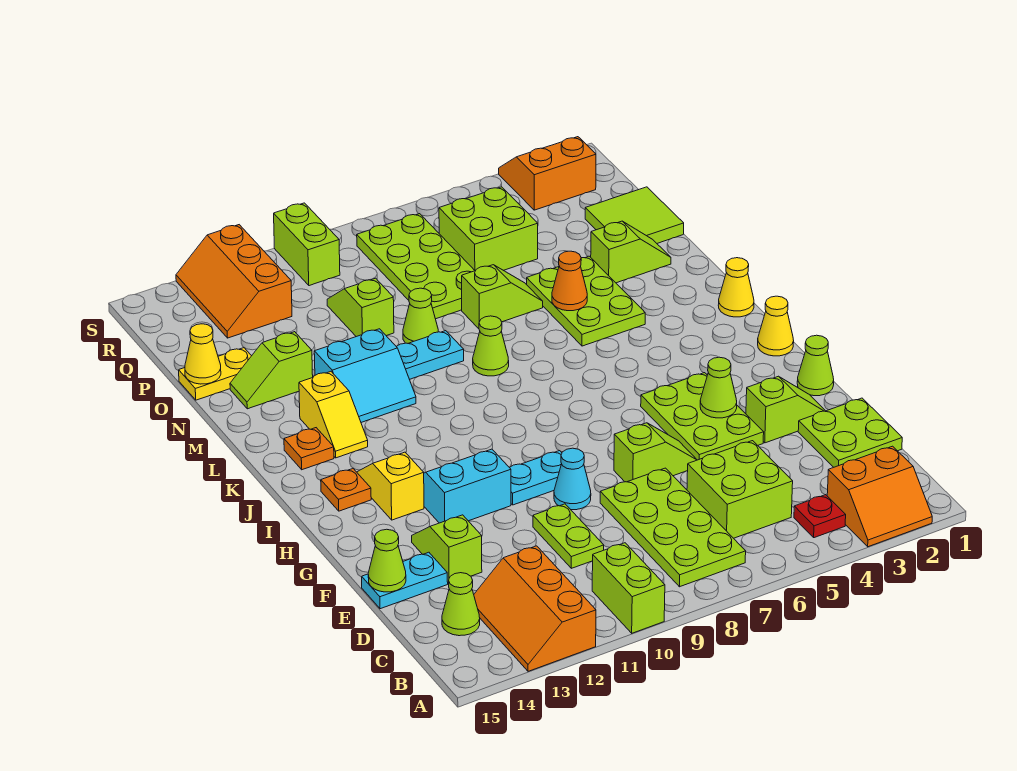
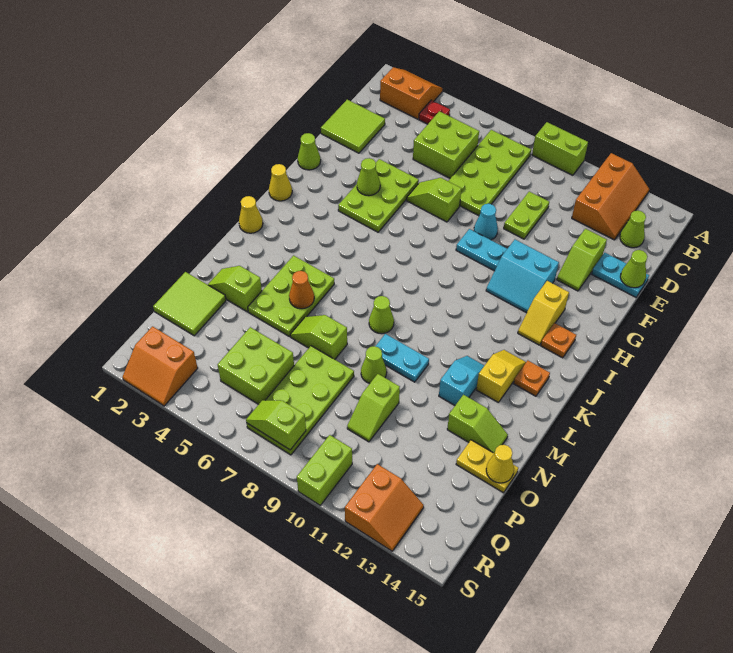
lime brick A10:B10 level 1 -> lime brick A9:A10 level 1
lime plate D1:E2 level 1 -> lime tile D1:E2 level 1
lime slope F2:F3 level 1 top 3 -> lime slope R7:R8 level 2 top 8
cyan slope L11:M12 level 1 top M -> cyan slope L12:M12 level 1 top M
orange slope Q12:S13 level 1 top 12 -> orange slope R12:S13 level 1 top 12

